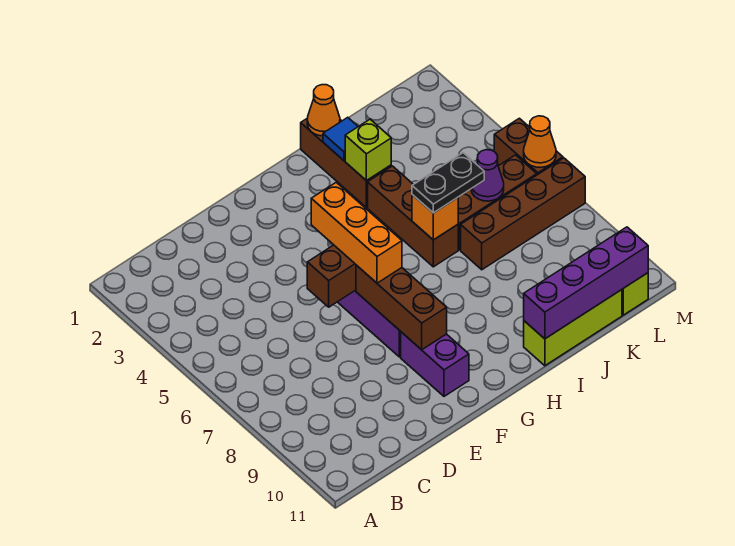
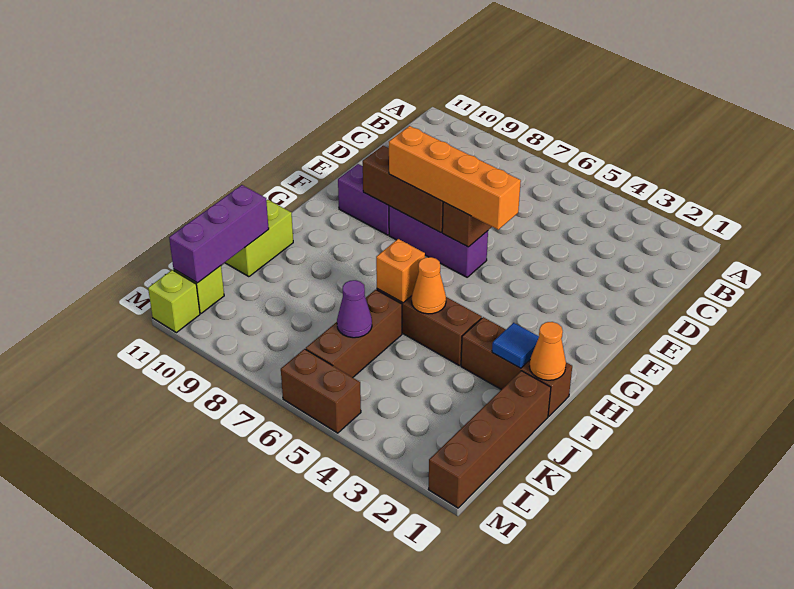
orange brick F5:F7 level 3 -> orange brick F5:F8 level 3
lime brick I3 level 2 -> lime brick M11 level 1
black plate I6:J6 level 3 -> none
lime brick I11:K11 level 1 -> lime brick I11:J11 level 1
purple brick I11:L11 level 2 -> purple brick J11:L11 level 2
brown brick J7:M7 level 1 -> brown brick J1:M1 level 1
orange cone M6 level 2 -> orange cone I5 level 2

